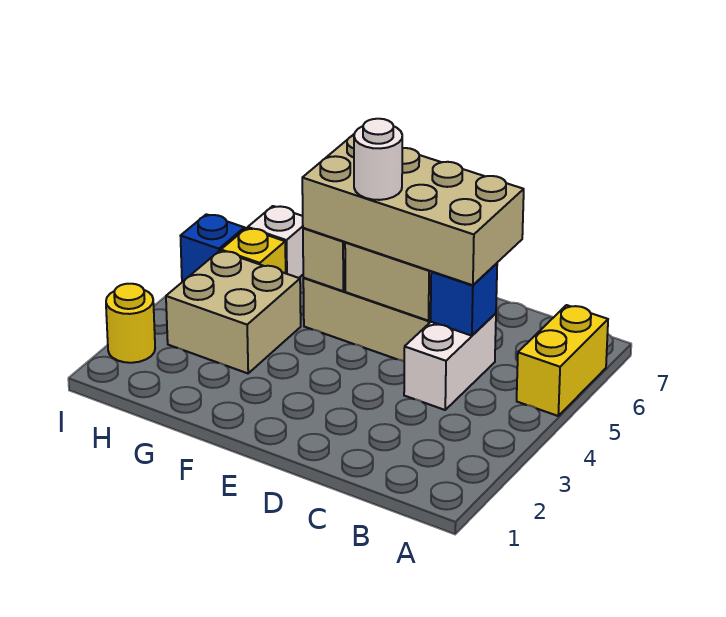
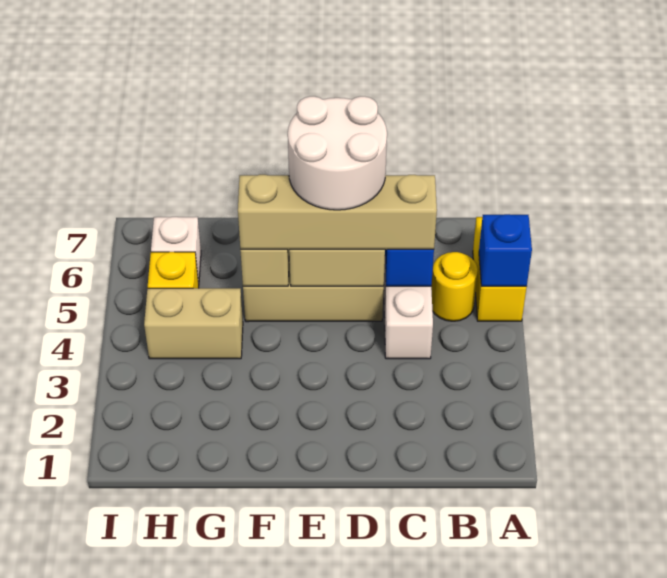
tan brick C5:F6 level 3 -> tan brick C5:F5 level 3
white round brick E5 level 4 -> white round brick D5:E6 level 4
tan brick G3:H4 level 1 -> tan brick G4:H4 level 1
yellow round brick I2 level 1 -> yellow round brick B5 level 1
blue brick I5 level 1 -> blue brick A5 level 2

